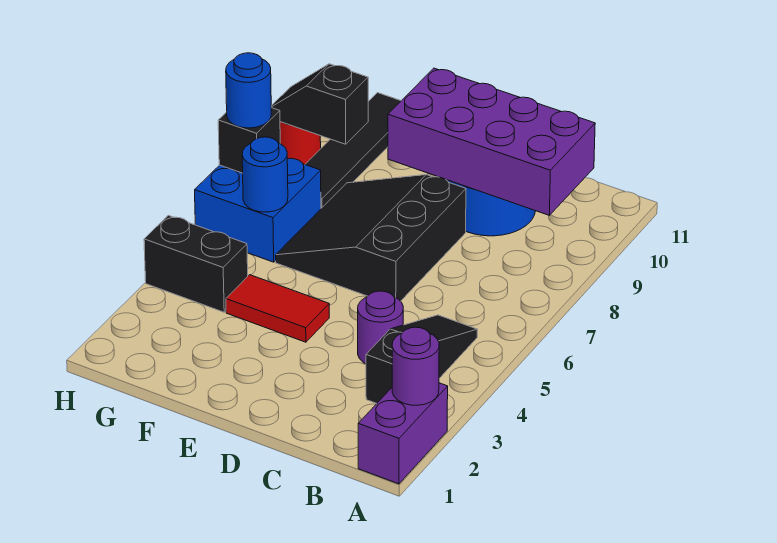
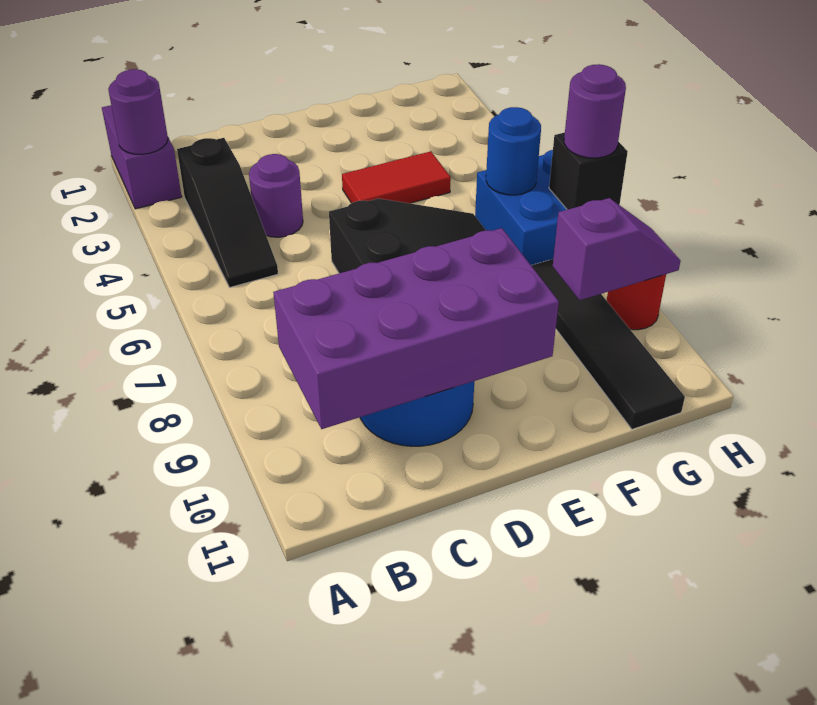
black brick G4:H4 level 1 -> none
black slope G9:H9 level 2 top G -> purple slope G9:H9 level 2 top G
blue round brick H7 level 3 -> purple round brick H7 level 3

